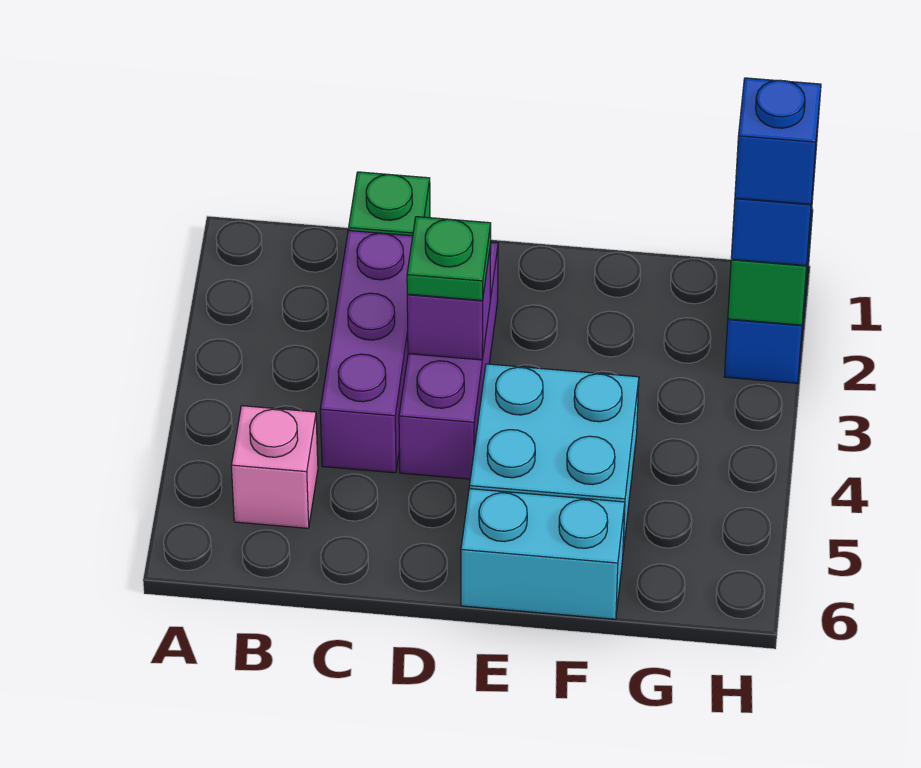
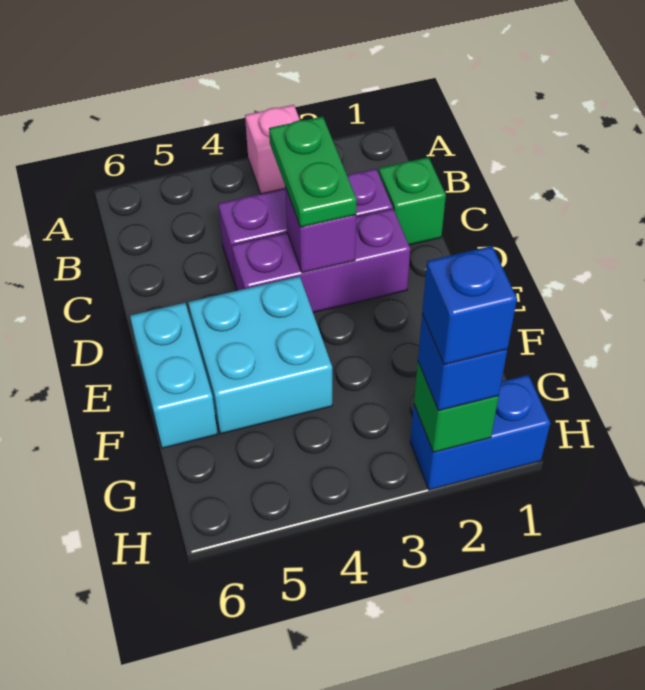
pink brick B5 level 1 -> pink brick A3 level 1
green plate D3 level 3 -> green plate C3:D3 level 3

